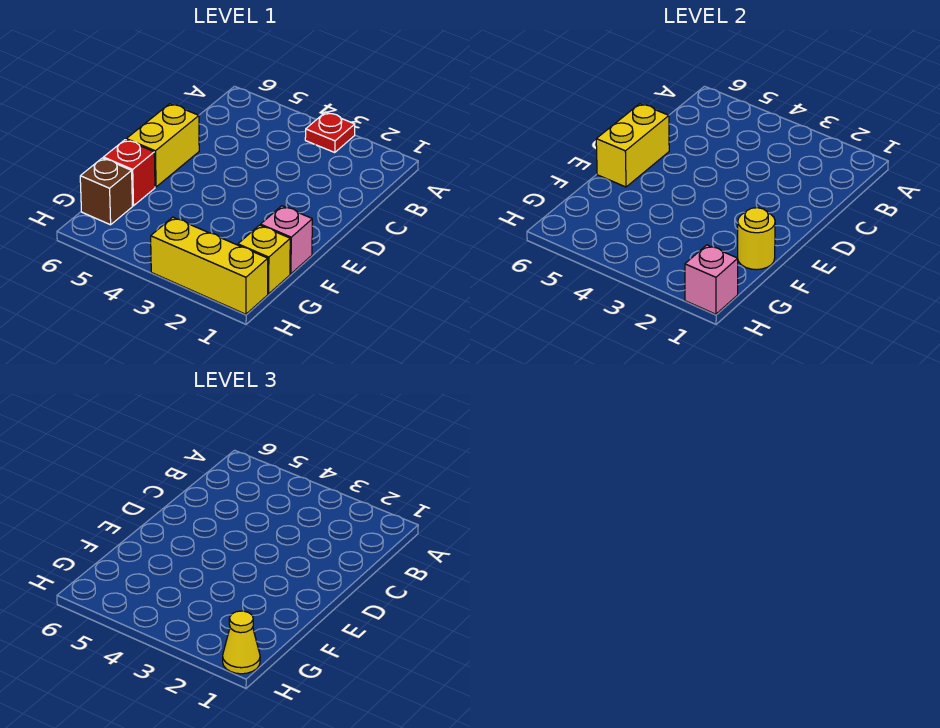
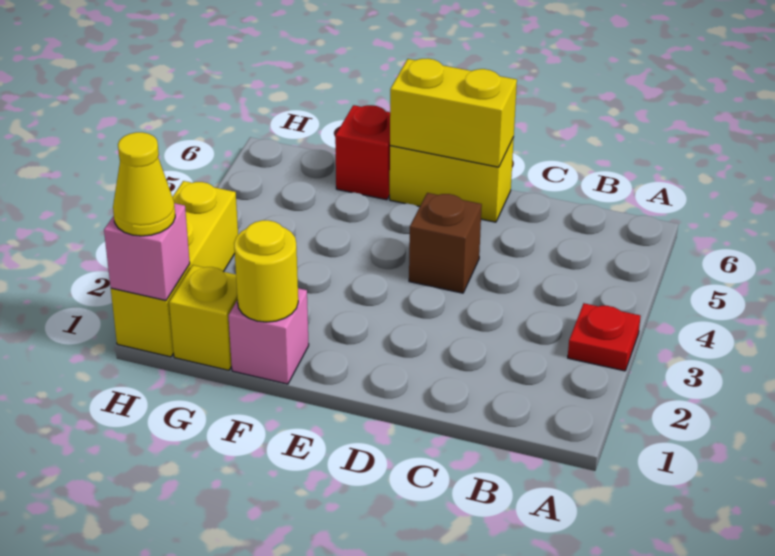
brown brick G6 level 1 -> brown brick D4 level 1

